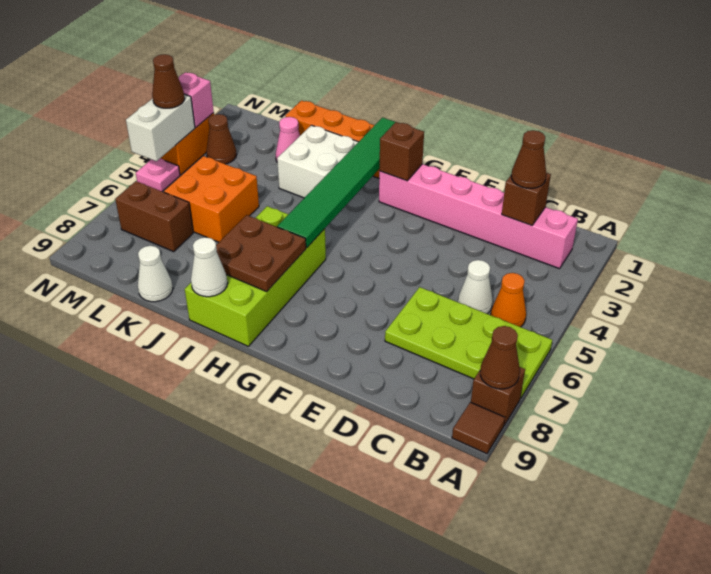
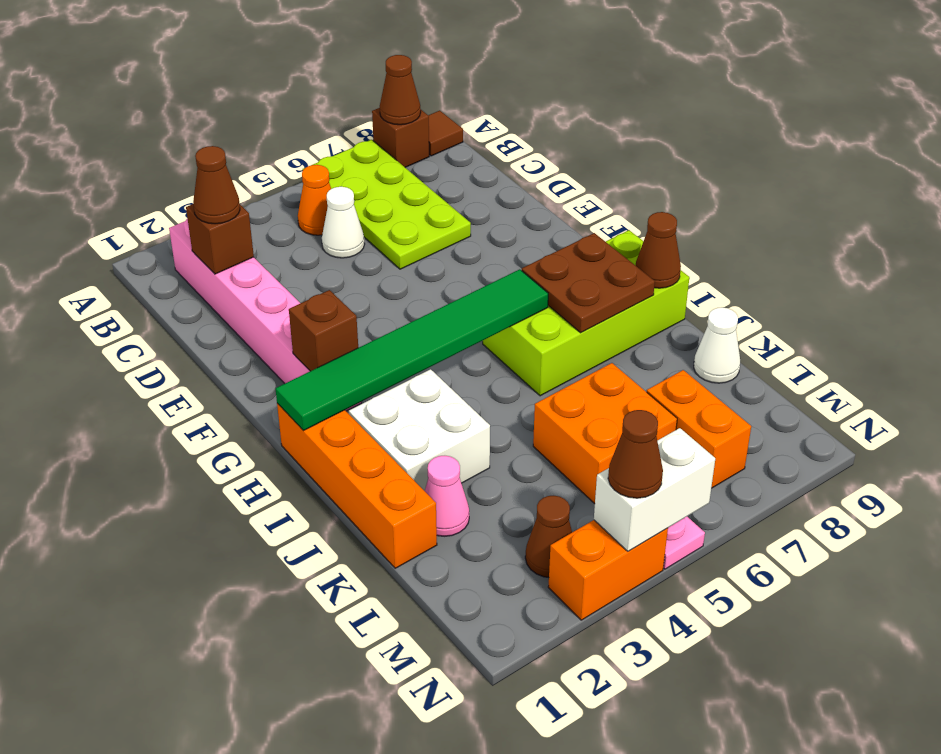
white cone I9 level 2 -> brown cone I9 level 2
brown brick L7:M7 level 1 -> orange brick L7:M7 level 1
pink brick N3 level 2 -> none

